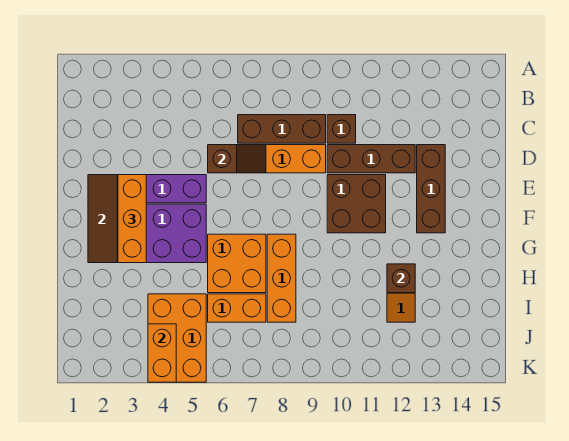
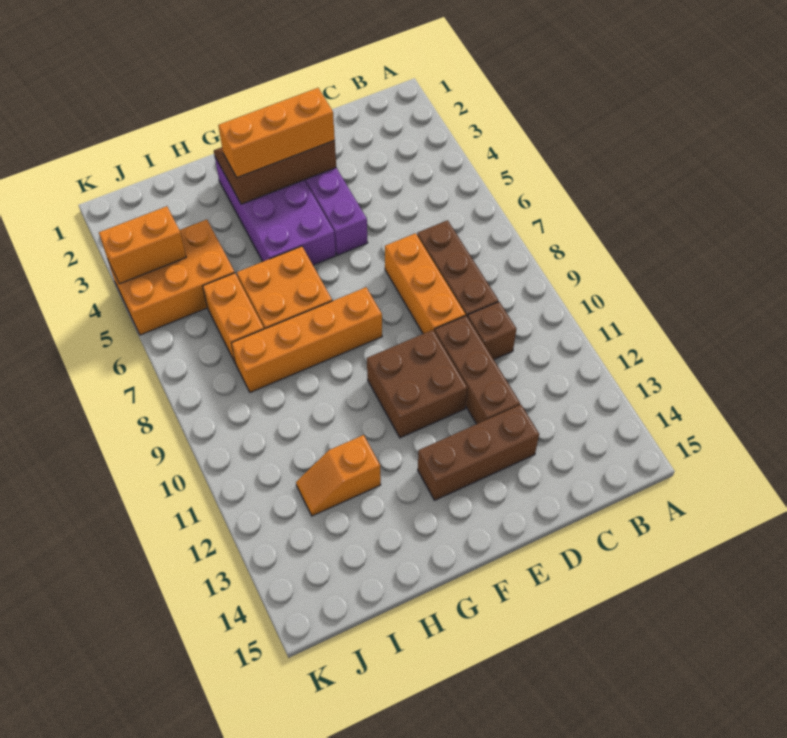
brown slope D6:D7 level 2 top 6 -> none
orange brick G8:I8 level 1 -> orange brick F8:I8 level 1
brown brick H12 level 2 -> none

